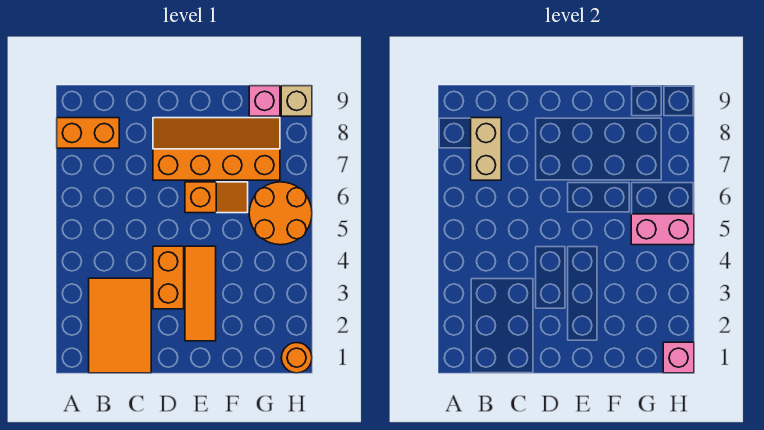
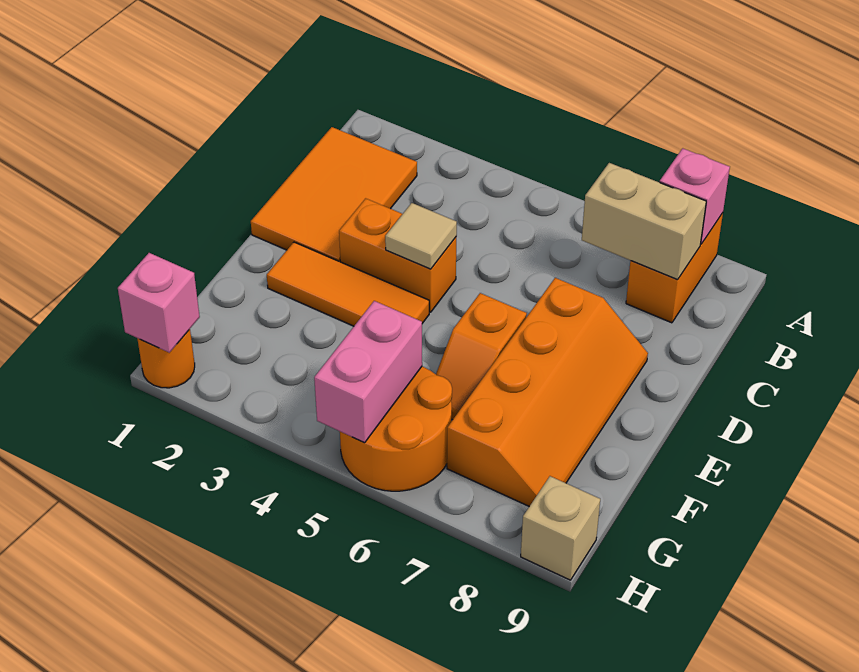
orange tile B1:C3 level 1 -> orange tile B1:D2 level 1
none -> tan tile D4 level 2
pink brick G9 level 1 -> pink brick A8 level 2

